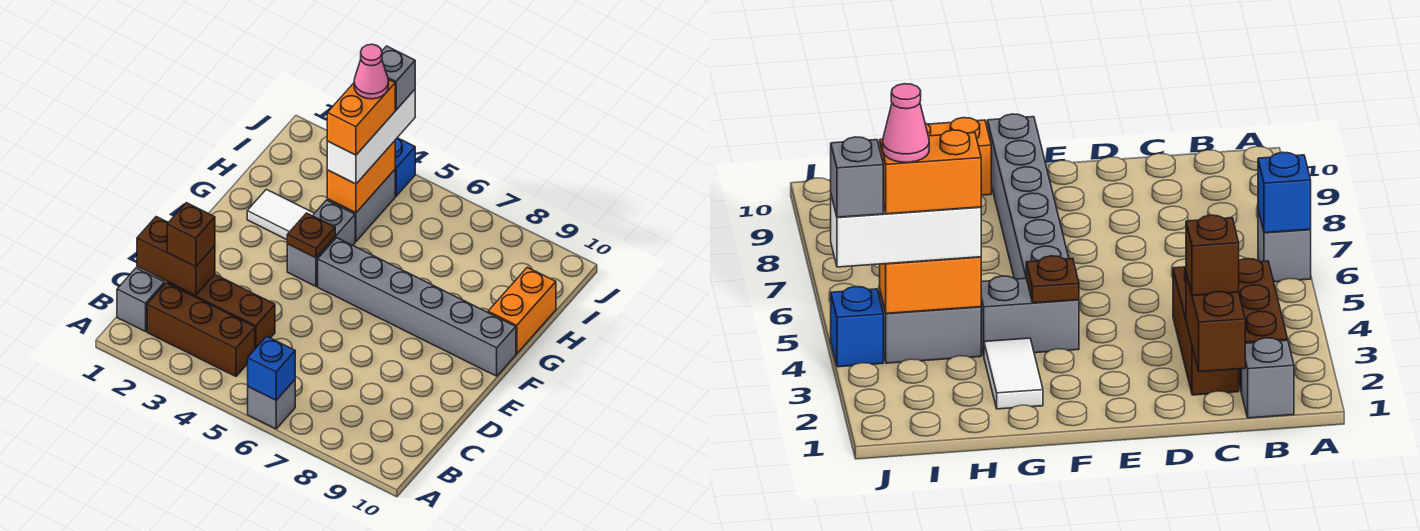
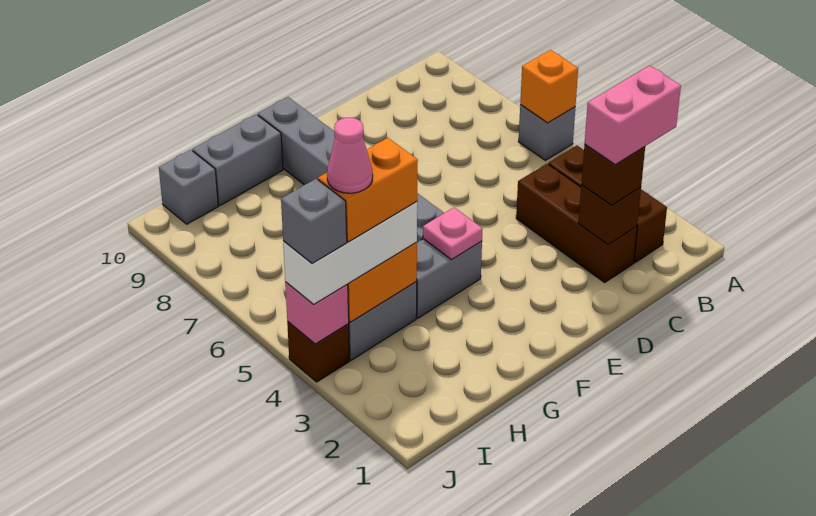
blue brick A6 level 2 -> orange brick A6 level 2
grey brick B1 level 1 -> grey brick I10 level 1
none -> pink brick B2:C2 level 4
brown brick C1:C2 level 2 -> brown brick C2 level 2
brown plate F4 level 2 -> pink plate F4 level 2
white tile G2:G3 level 1 -> none
orange brick G10:H10 level 1 -> grey brick G10:H10 level 1
blue brick J4 level 1 -> brown brick J4 level 1
none -> pink brick J4 level 2

